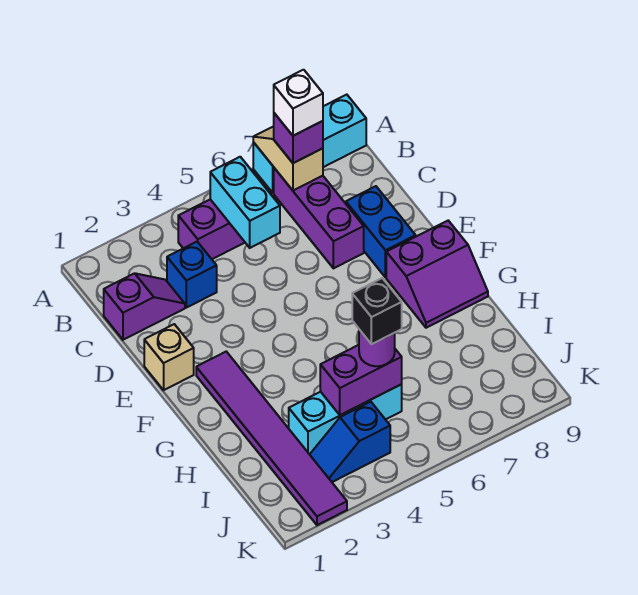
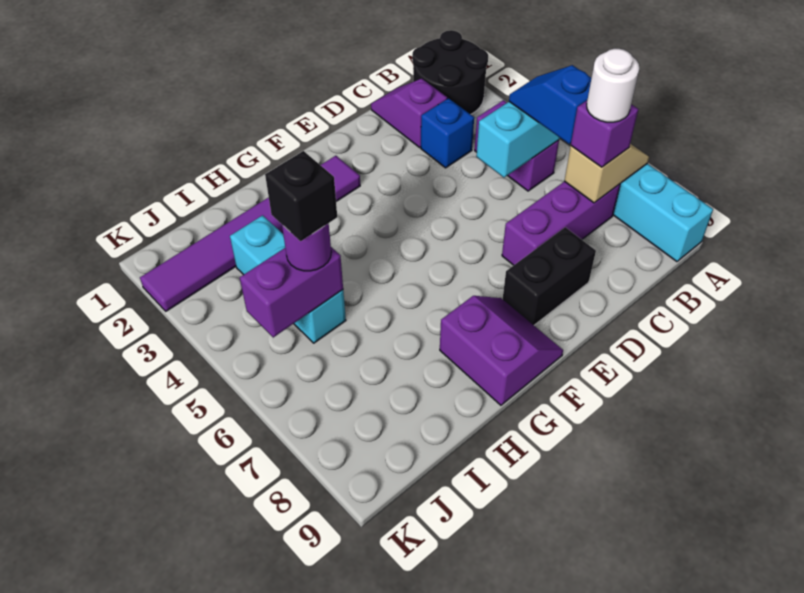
none -> black round brick A1:B2 level 1
white brick B7 level 4 -> white round brick B7 level 4
purple slope C1:C2 level 1 top 1 -> purple slope C1:C2 level 1 top 2
blue brick D8:E8 level 1 -> black brick D8:E8 level 1
tan brick E1 level 1 -> none
purple slope F8:G9 level 1 top F -> purple slope F8:G9 level 1 top G
purple brick I4:I5 level 2 -> purple brick I5:J5 level 2
blue slope J3:J4 level 1 top 4 -> blue slope B5:B6 level 3 top 6

